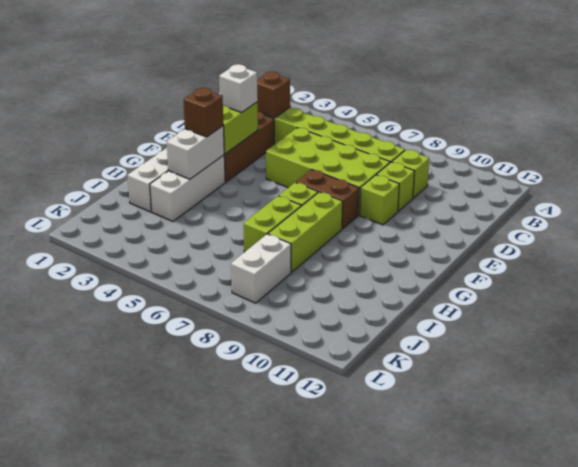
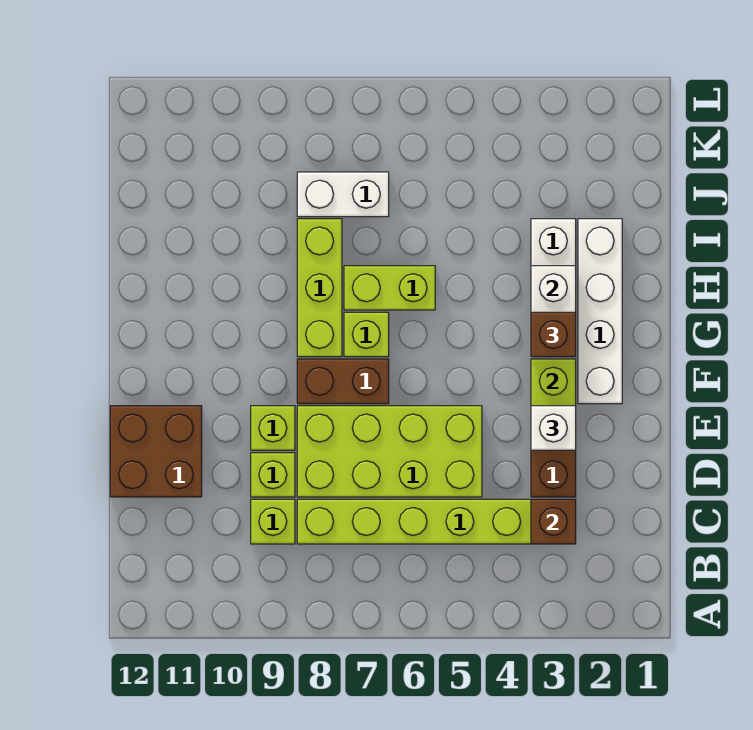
none -> brown brick D11:E12 level 1
lime brick H7:I7 level 1 -> lime brick H6:H7 level 1
white brick J8:K8 level 1 -> white brick J7:J8 level 1

